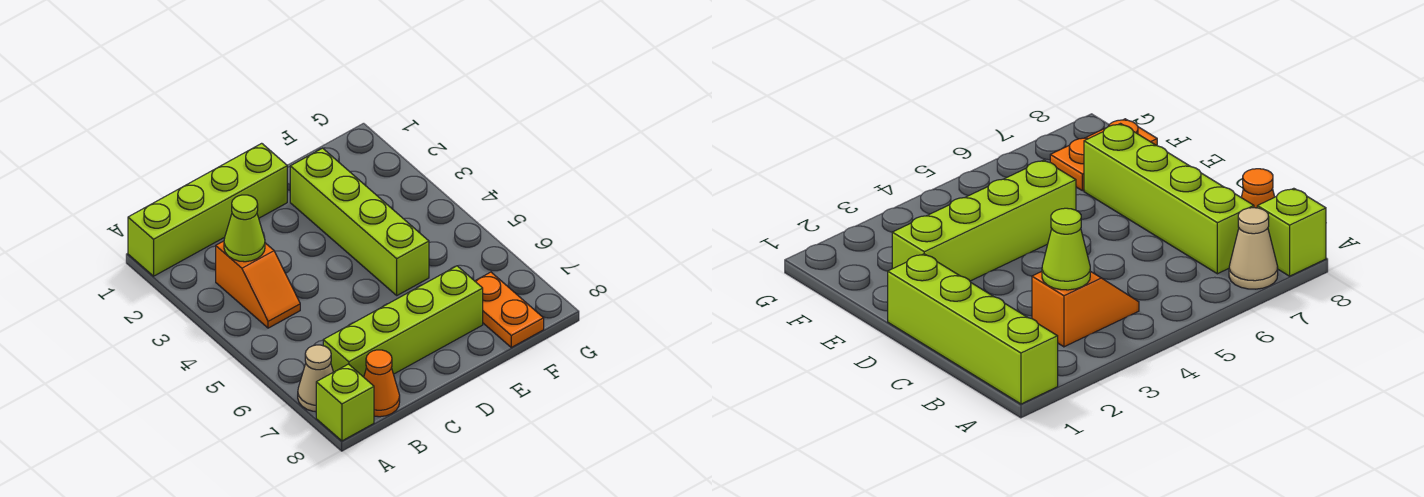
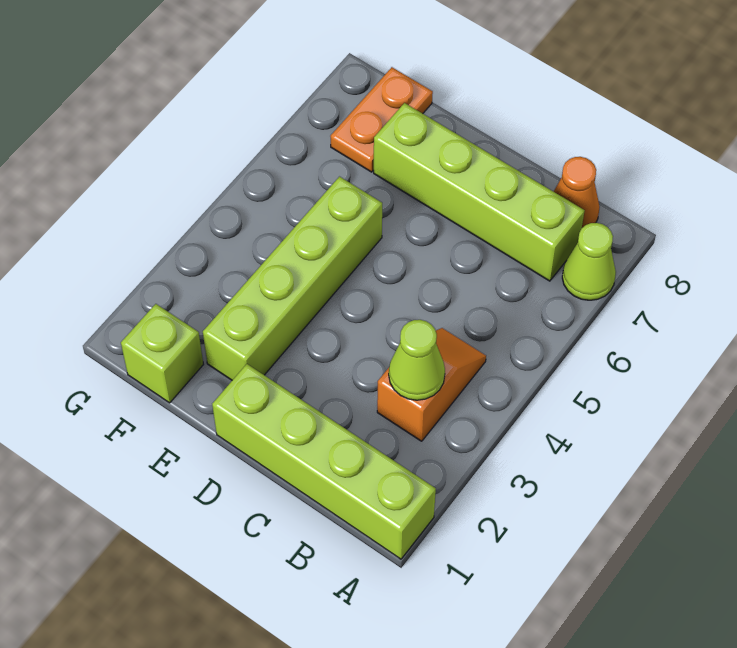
tan cone A7 level 1 -> lime cone A7 level 1
lime brick A8 level 1 -> lime brick F1 level 1

